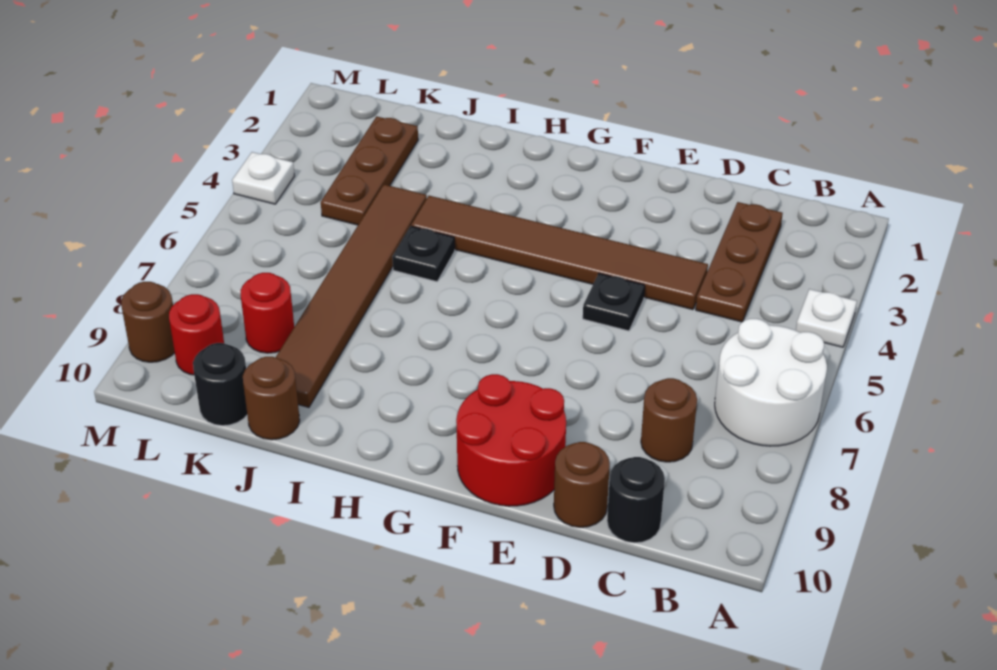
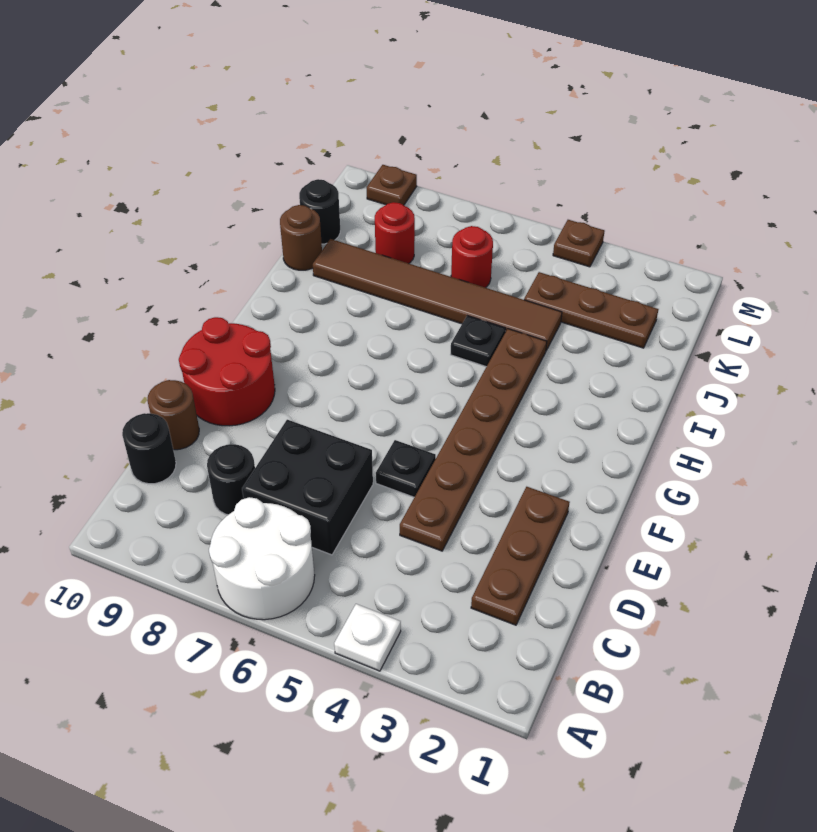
brown plate C2:C4 level 1 -> brown plate C2:E2 level 1
none -> black brick C6:D7 level 1
brown round brick C8 level 1 -> black round brick C8 level 1
brown tile D4:I4 level 1 -> brown plate D4:I4 level 1
red round brick L9 level 1 -> red round brick K6 level 1
white plate M4 level 1 -> brown plate M4 level 1
brown round brick M9 level 1 -> brown plate M9 level 1

